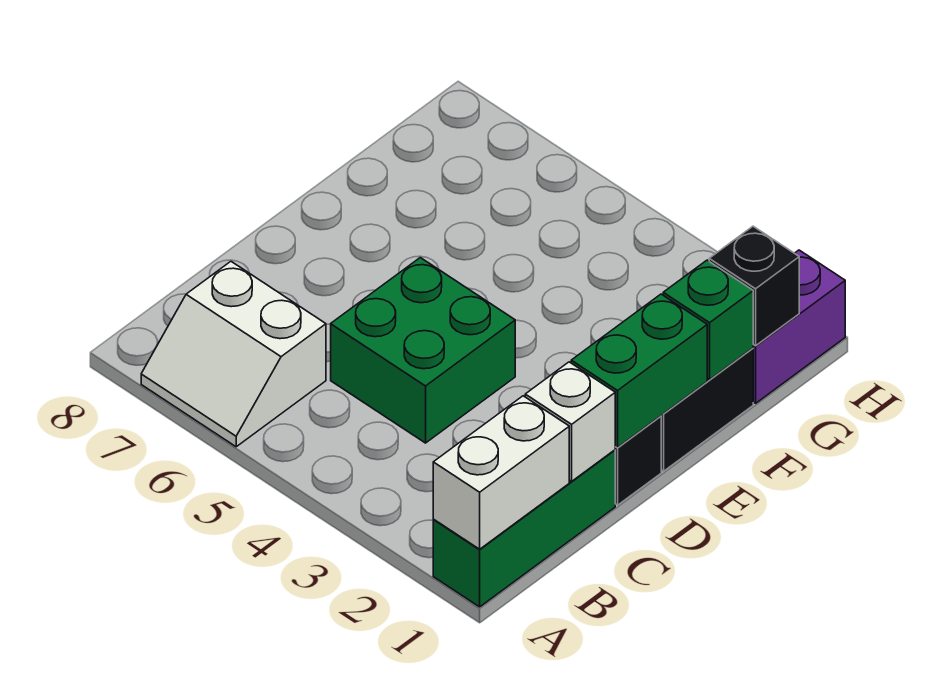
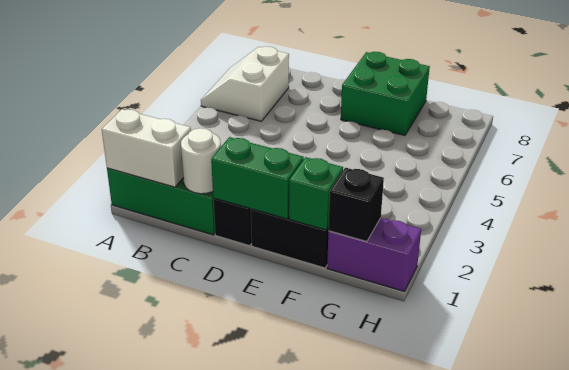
white brick C1 level 2 -> white round brick C1 level 2
green brick C4:D5 level 1 -> green brick E7:F8 level 1

